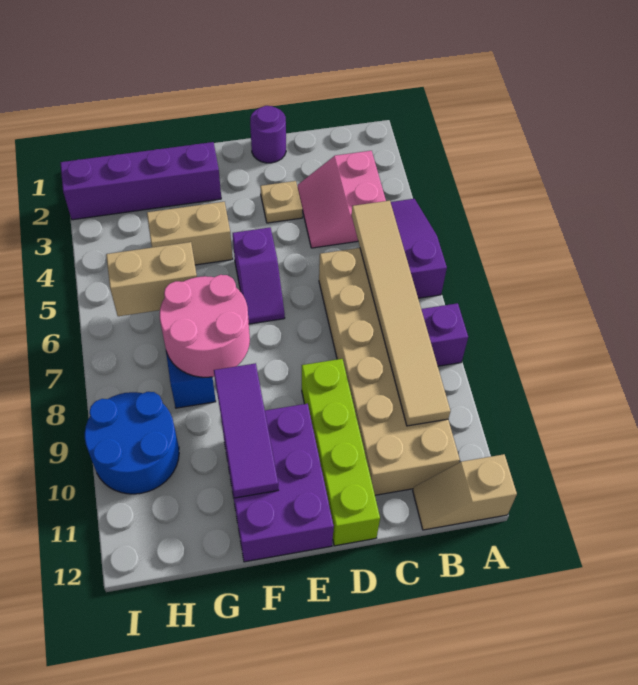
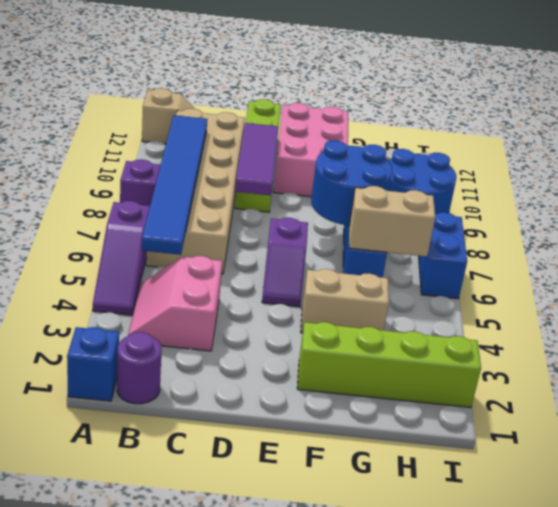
none -> blue brick A1 level 1
pink slope B3:C4 level 1 top B -> pink slope B3:C4 level 1 top C
tan tile B5:B10 level 2 -> blue tile B5:B10 level 2
purple round brick D1 level 1 -> purple round brick B1 level 1
tan plate D3 level 1 -> none
purple slope E5:E6 level 1 top 5 -> purple slope E5:E6 level 1 top 6
purple brick E10:F12 level 1 -> pink brick E10:F12 level 1
purple brick F2:I2 level 1 -> lime brick F2:I2 level 1
pink round brick F7:G8 level 2 -> blue round brick F7:G8 level 2
purple tile F9:F11 level 2 -> purple tile D8:D10 level 2
none -> blue brick I6:I7 level 1

